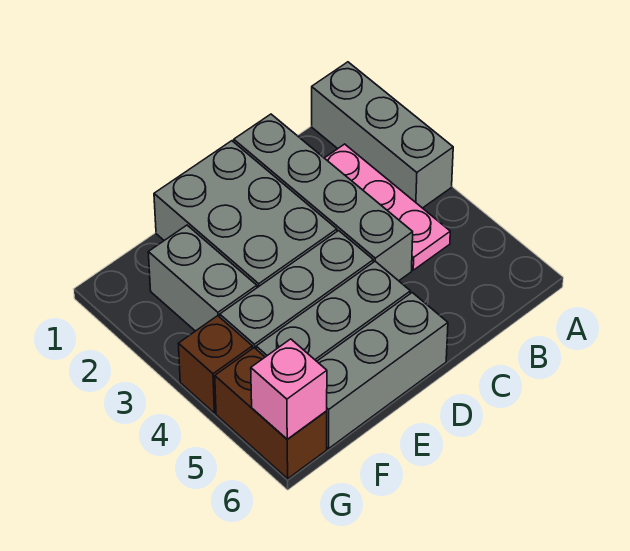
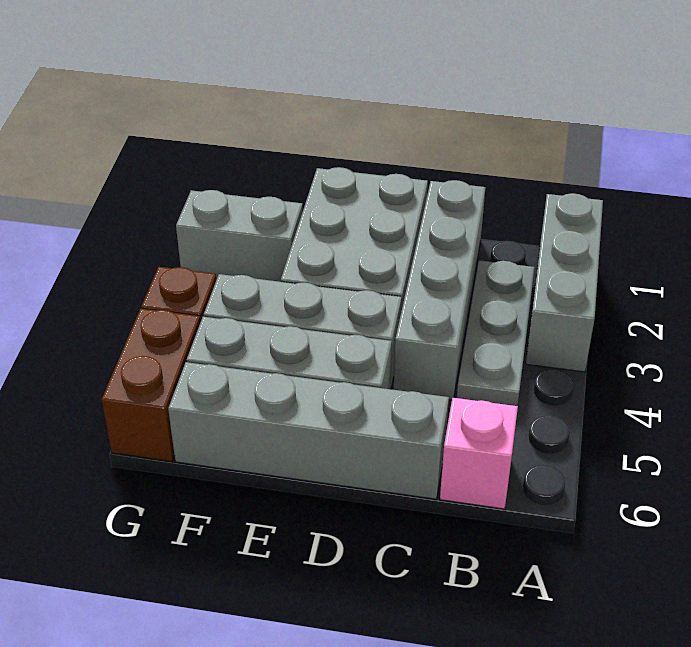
pink plate B2:B4 level 1 -> grey plate B2:B4 level 1
grey brick D6:F6 level 1 -> grey brick C6:F6 level 1
grey brick F2:F3 level 1 -> grey brick F2:G2 level 1
pink brick G6 level 2 -> pink brick B6 level 1

